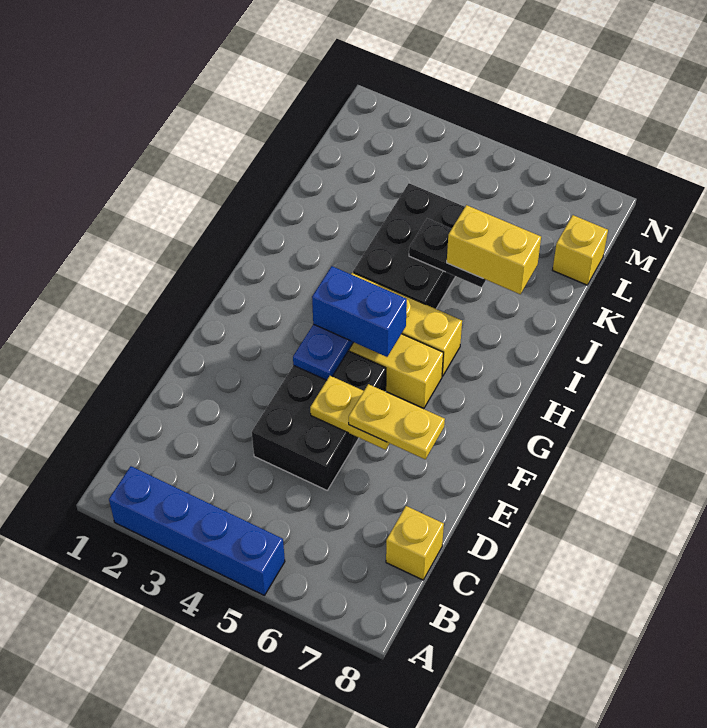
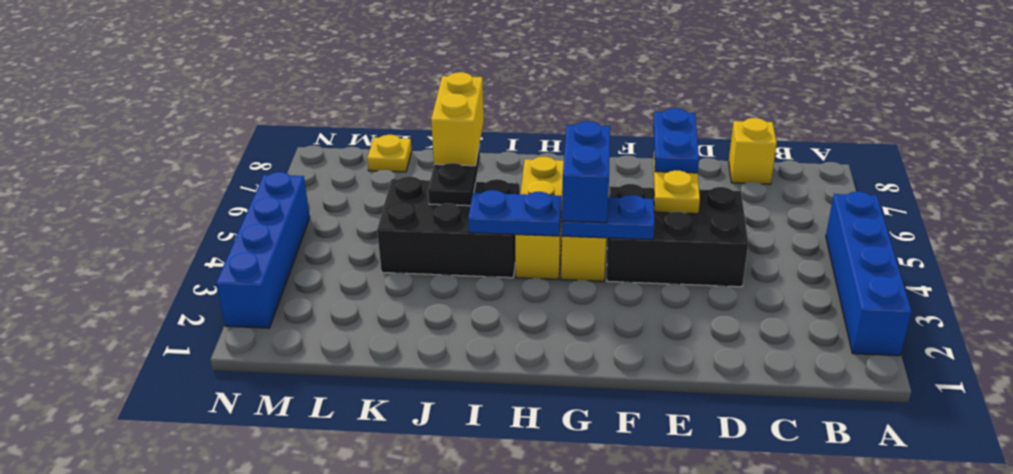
yellow plate E6:E7 level 3 -> blue plate E6:E7 level 3
none -> blue plate H4:I4 level 2
yellow brick L8 level 1 -> yellow plate L8 level 1
none -> blue brick N2:N5 level 1

